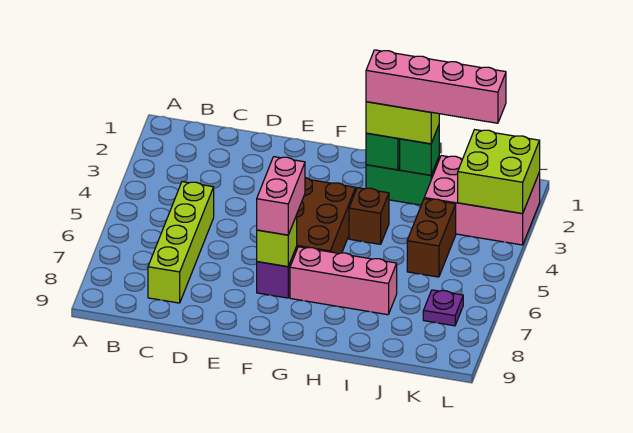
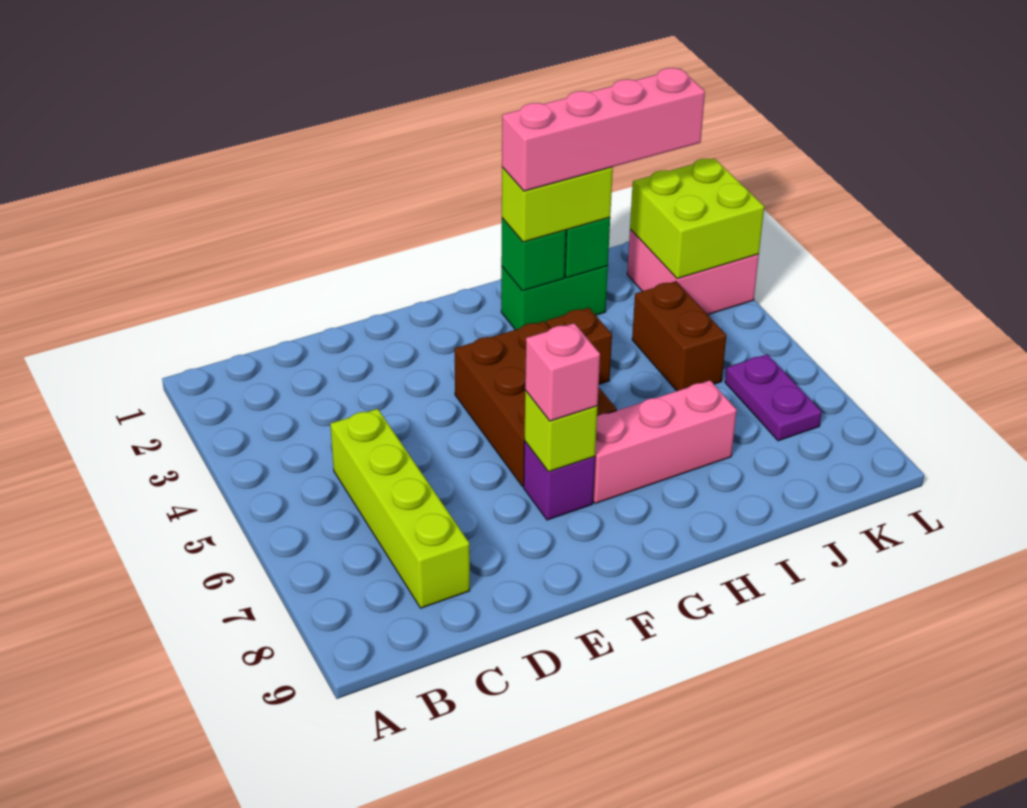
pink brick F6:F7 level 3 -> pink brick F7 level 3
pink brick J2:L3 level 1 -> pink brick K2:L3 level 1
purple plate K7 level 1 -> purple plate K6:K7 level 1

